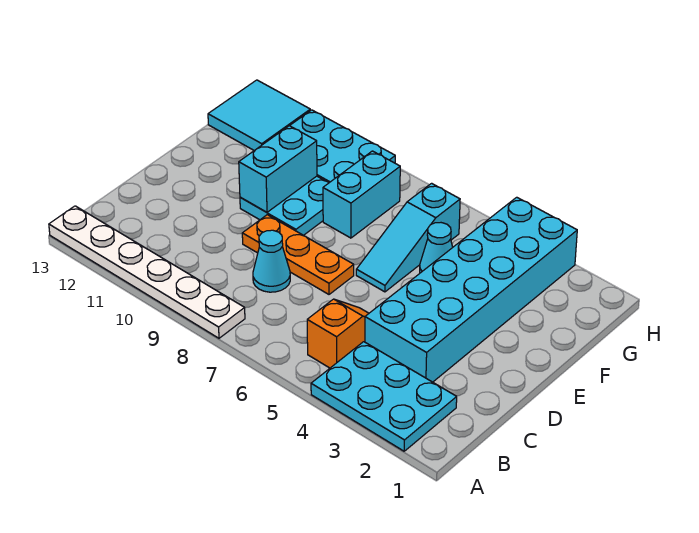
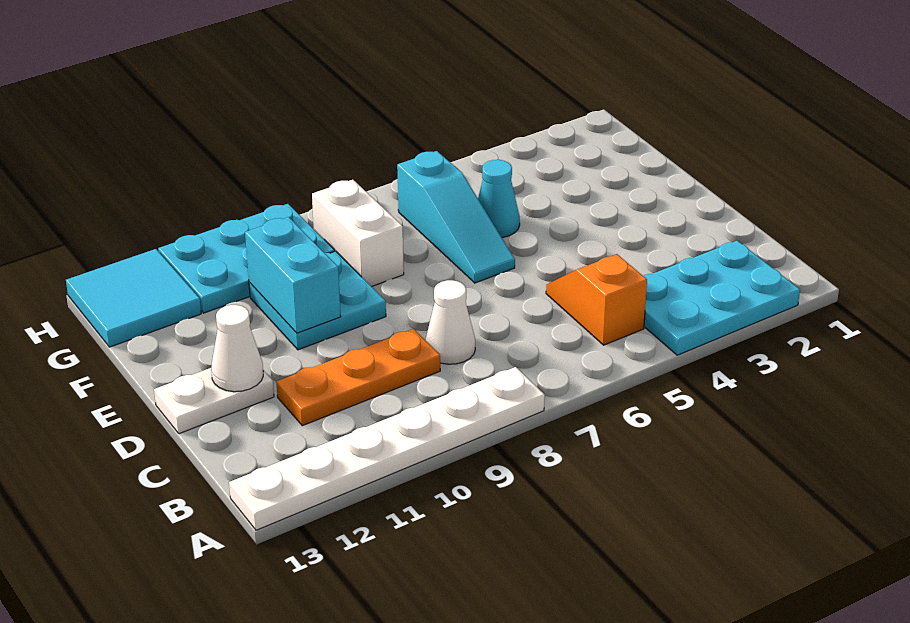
cyan brick C3:H4 level 1 -> none
cyan cone C8 level 1 -> white cone C8 level 1
orange plate D7:D9 level 1 -> orange plate C9:C11 level 1
none -> white plate D12:D13 level 1
none -> white cone D12 level 2
cyan brick F8:G8 level 1 -> white brick F8:G8 level 1

